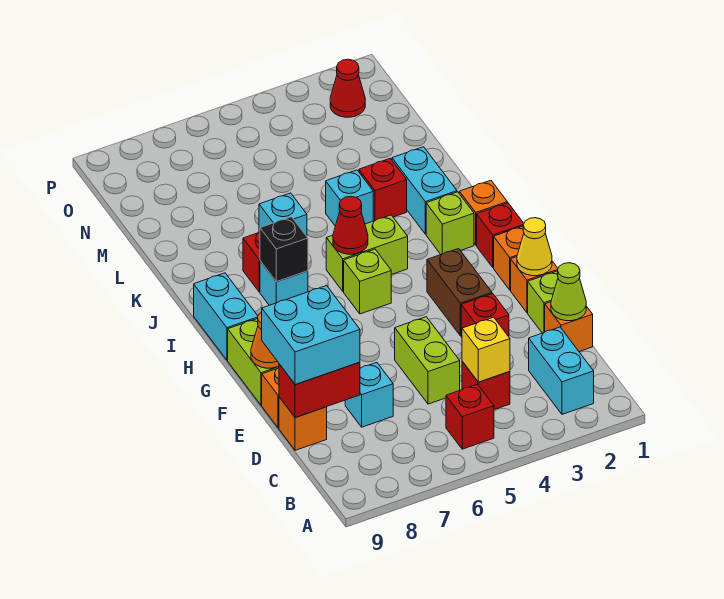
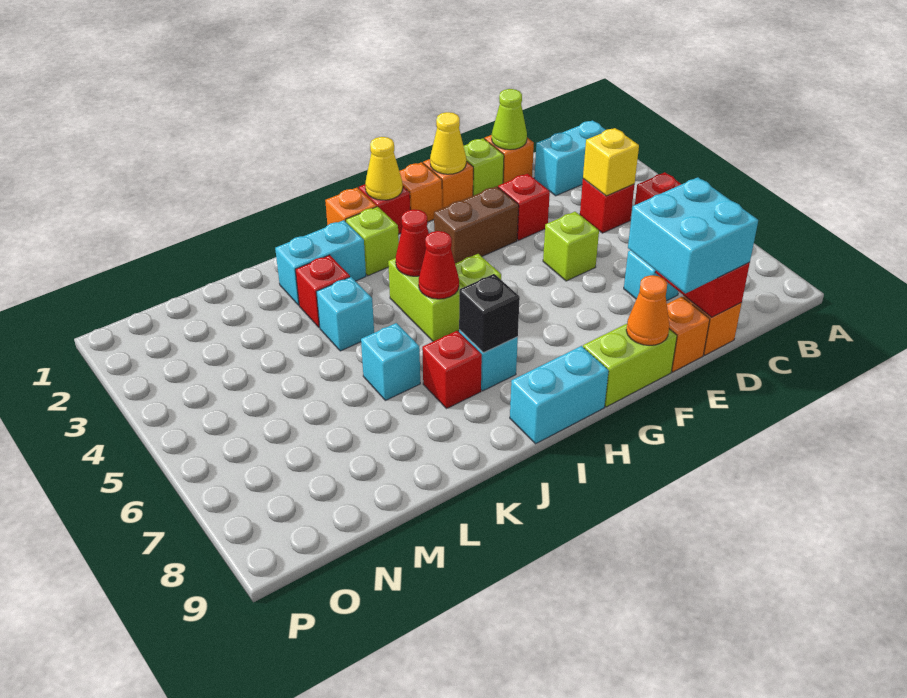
lime brick D5:E5 level 1 -> lime brick E5 level 1
none -> yellow cone H1 level 2
red cone O2 level 1 -> red cone I4 level 2

